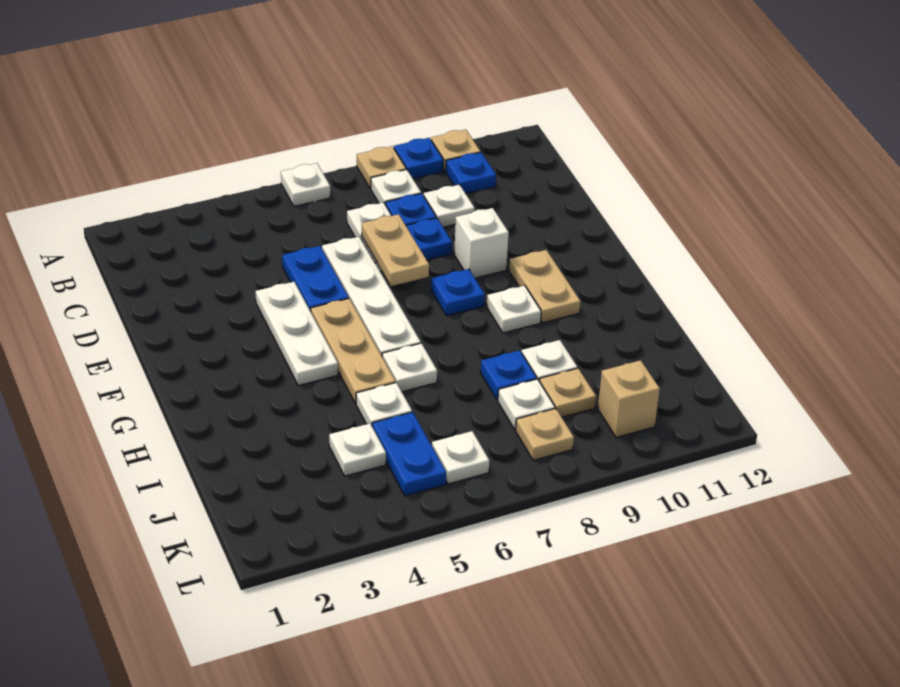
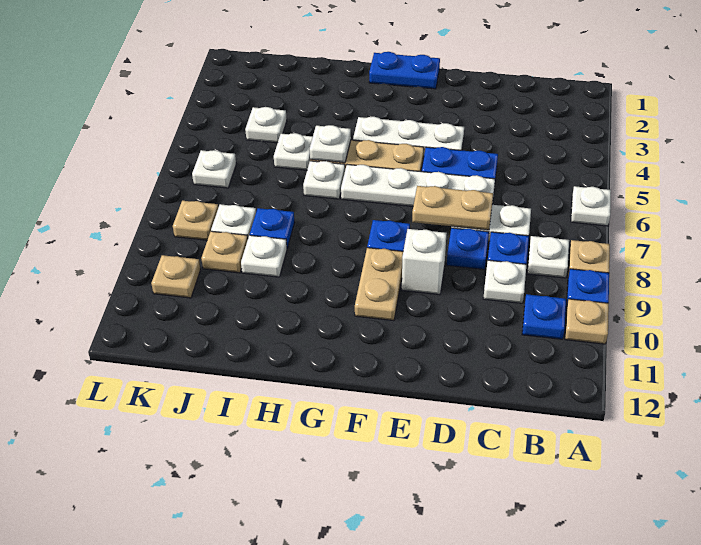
tan plate F10:G10 level 1 -> tan plate F9:F10 level 1
white plate G9 level 1 -> white plate H5 level 2
blue plate J5:K5 level 1 -> blue plate F1:G1 level 1
tan brick K10 level 1 -> tan plate K10 level 1

